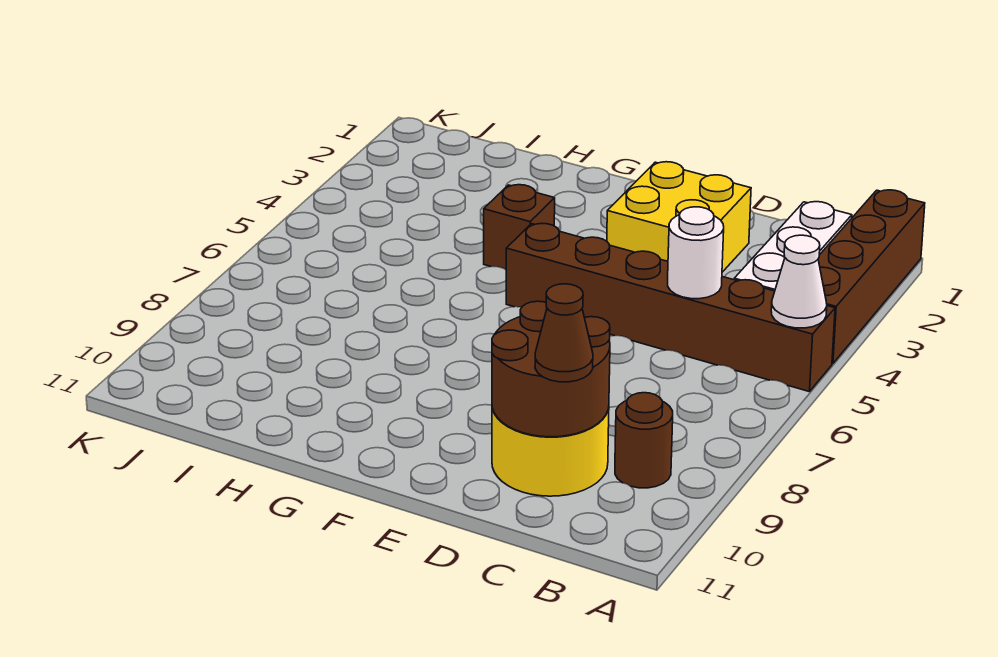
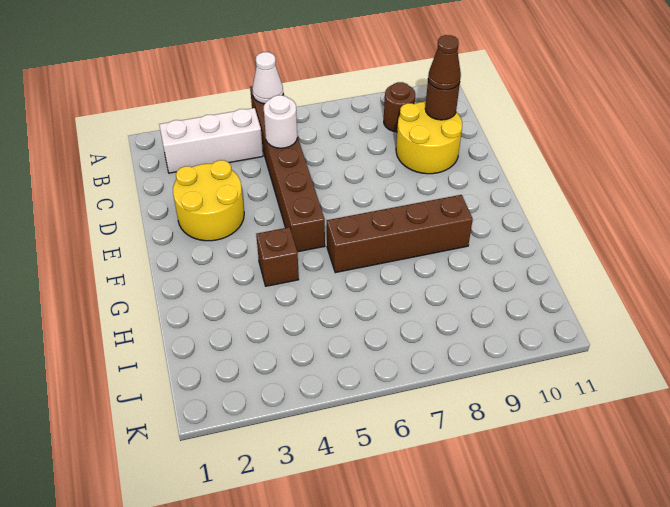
brown brick A1:A4 level 1 -> brown brick G6:G9 level 1
brown round brick C9:D10 level 2 -> brown round brick C10 level 2
yellow brick D2:E3 level 1 -> yellow round brick D2:E3 level 1

